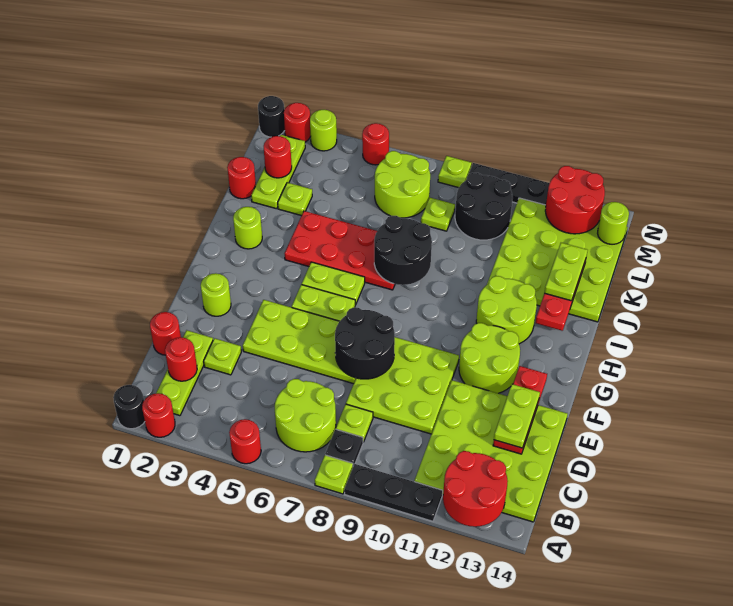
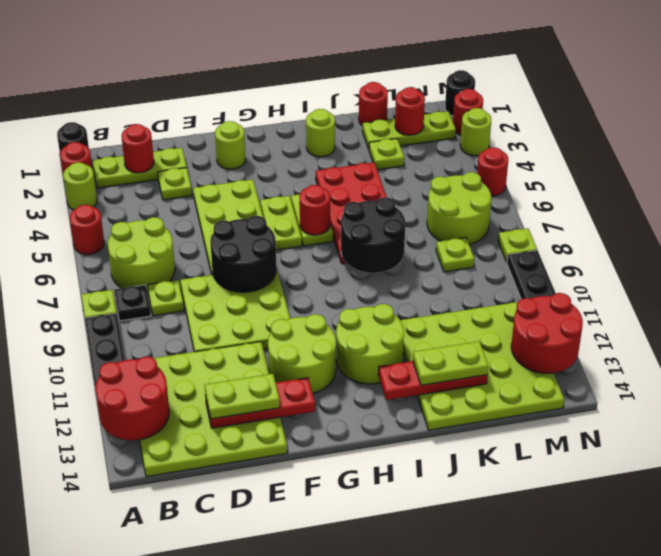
red round brick D1 level 1 -> red round brick H6 level 2
black round brick L9:M10 level 1 -> none
lime round brick M14 level 2 -> lime round brick A3 level 1

